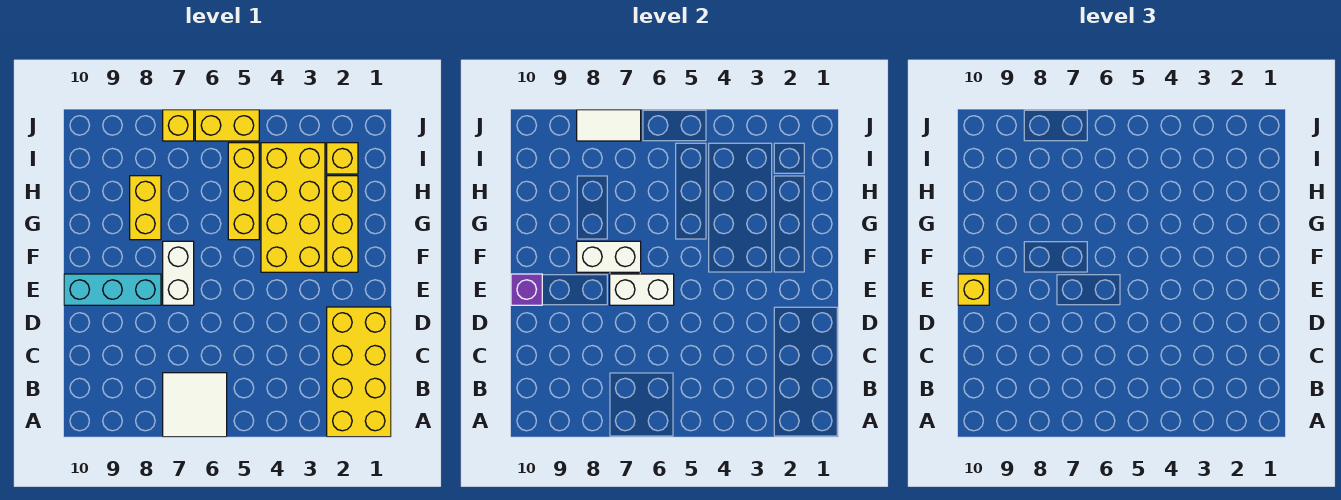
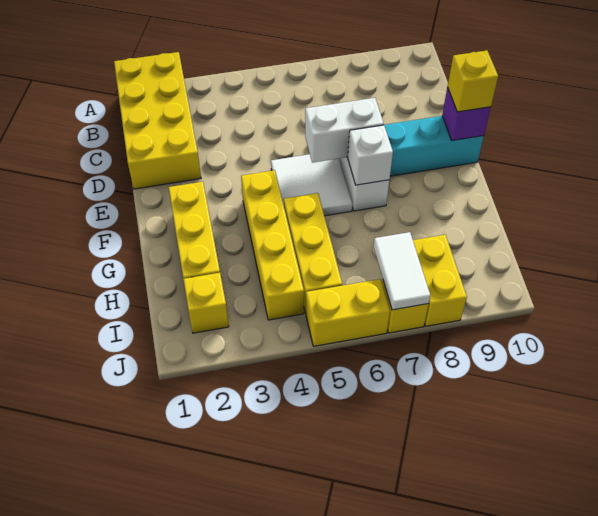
white tile A6:B7 level 1 -> white tile E5:F6 level 1
yellow brick F3:I4 level 1 -> yellow brick F4:I4 level 1
white brick F7:F8 level 2 -> white brick F7 level 2
yellow brick G8:H8 level 1 -> yellow brick I8:J8 level 1
white tile J7:J8 level 2 -> white tile I7:J7 level 2

